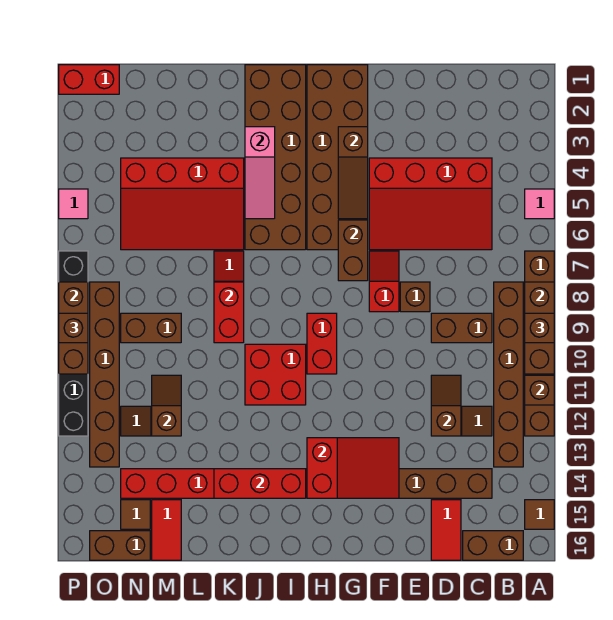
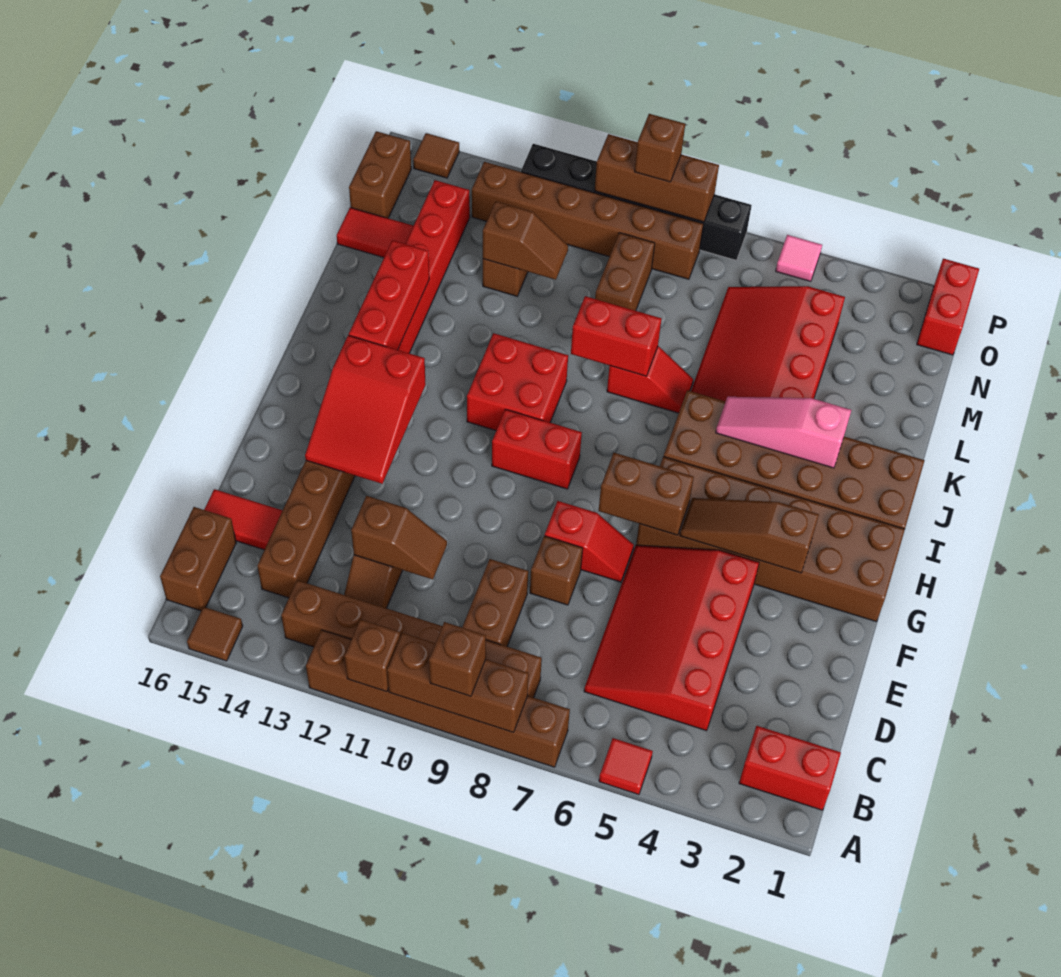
pink tile A5 level 1 -> red tile A5 level 1
none -> red brick B1:B2 level 1
brown tile N15 level 1 -> brown tile P15 level 1

